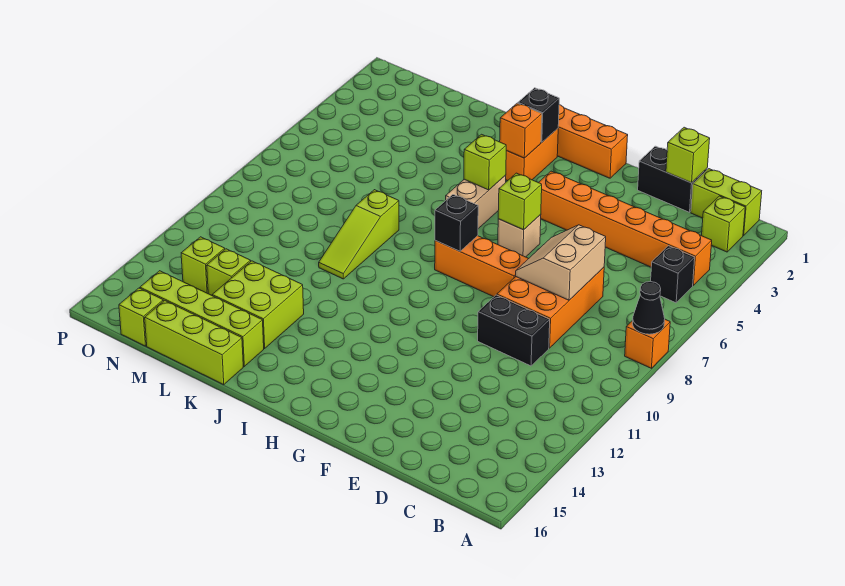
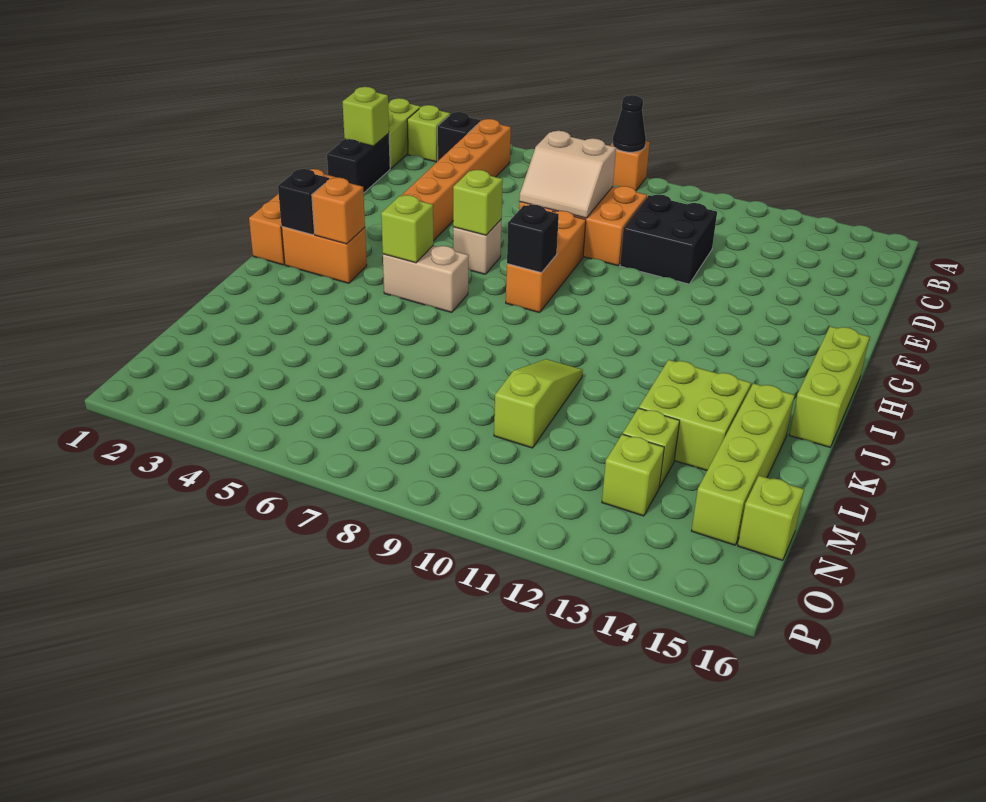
black brick B5 level 1 -> black brick B3 level 1
black brick D10:E10 level 1 -> black brick D10:E11 level 1
lime slope K8:K10 level 1 top 8 -> lime slope K10:M10 level 1 top M
lime brick K16:M16 level 1 -> lime brick H16:J16 level 1

